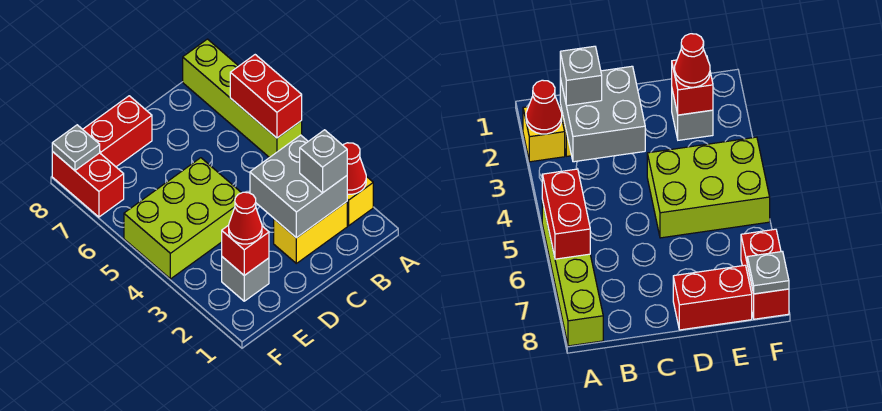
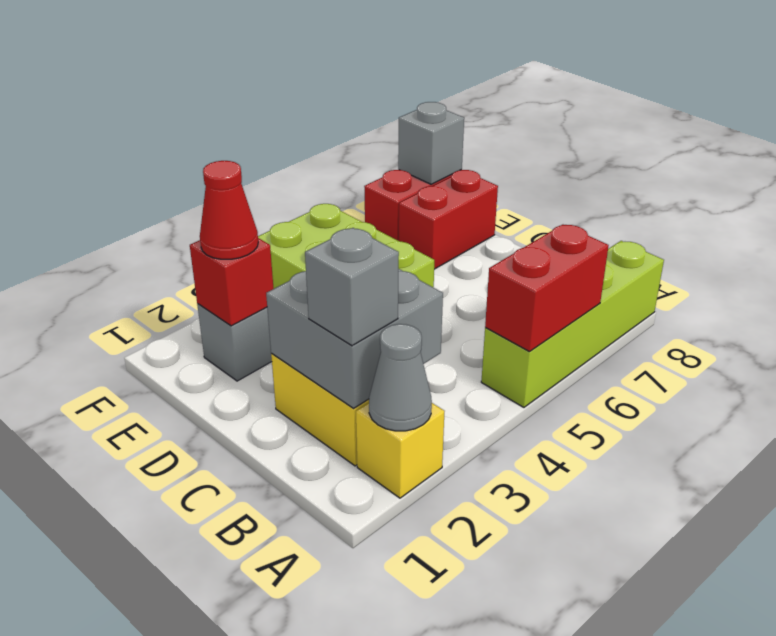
red cone A2 level 2 -> grey cone A2 level 2
red brick D8:E8 level 1 -> red brick E7:E8 level 1
grey plate F8 level 2 -> grey brick F8 level 2

